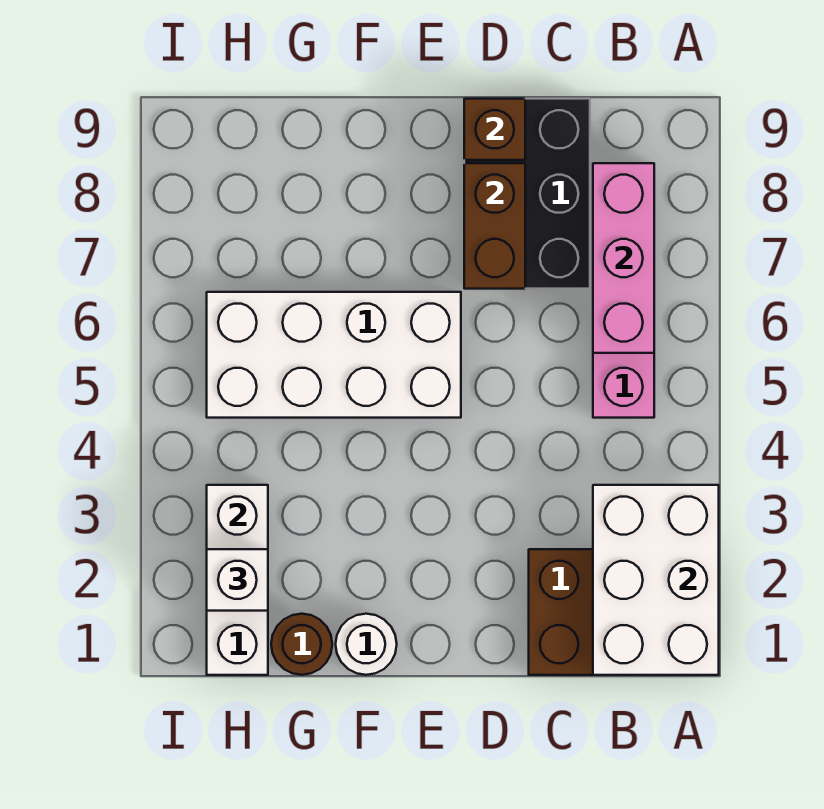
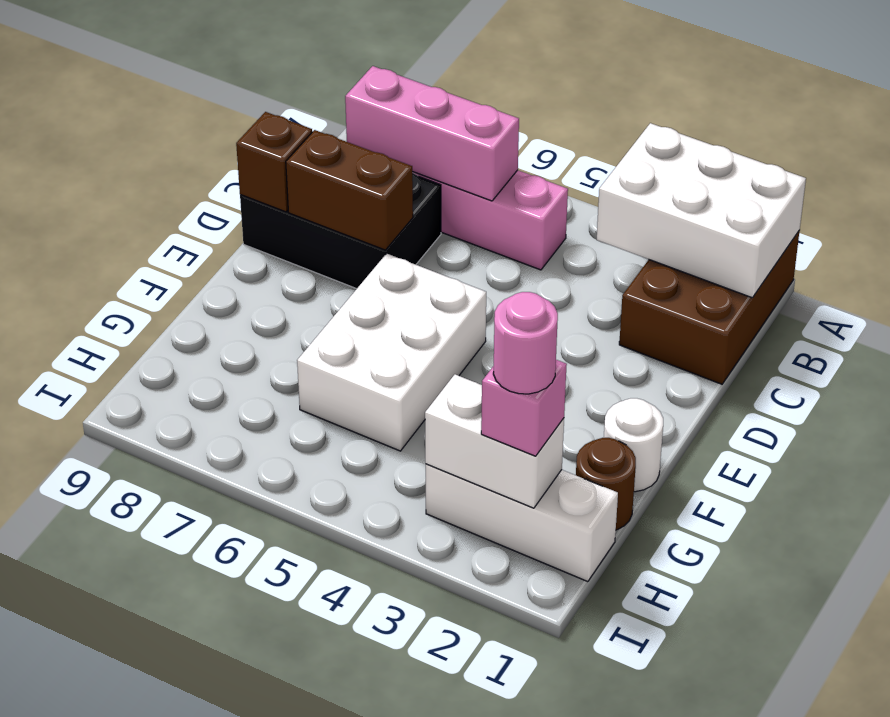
white brick E5:H6 level 1 -> white brick E5:G6 level 1
white brick H2 level 3 -> pink brick H2 level 3
none -> pink round brick H2 level 4

